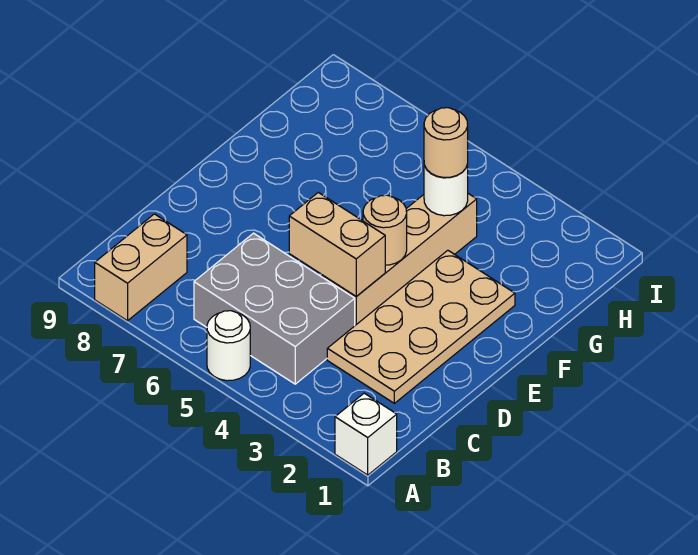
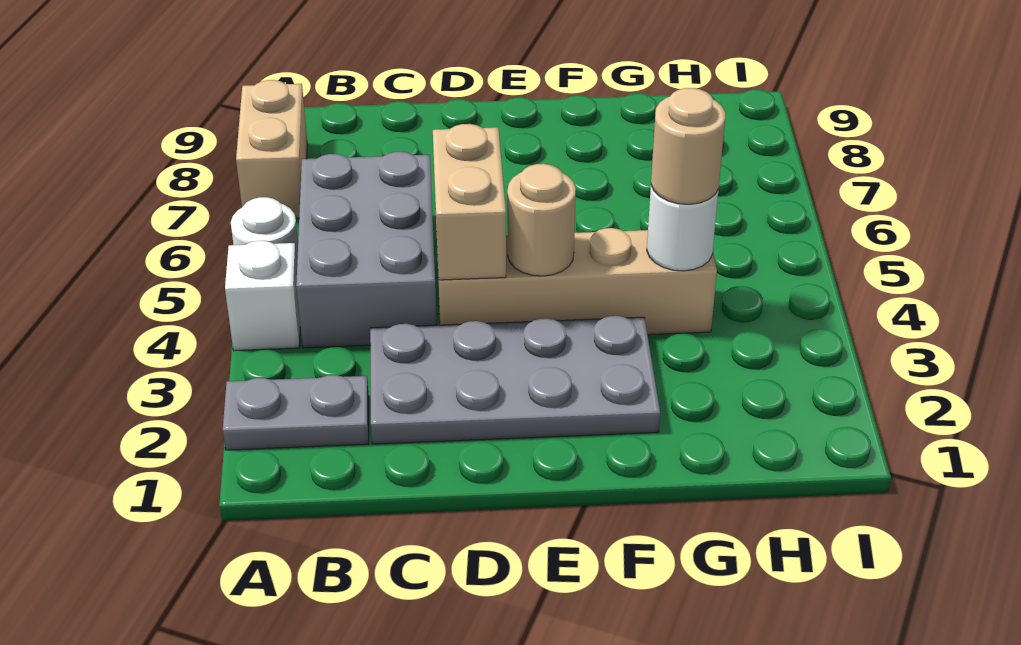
white brick A1 level 1 -> white brick A4 level 1
none -> grey plate A2:B2 level 1
tan brick A8:B8 level 1 -> tan brick A7:A8 level 1
tan plate C2:F3 level 1 -> grey plate C2:F3 level 1

